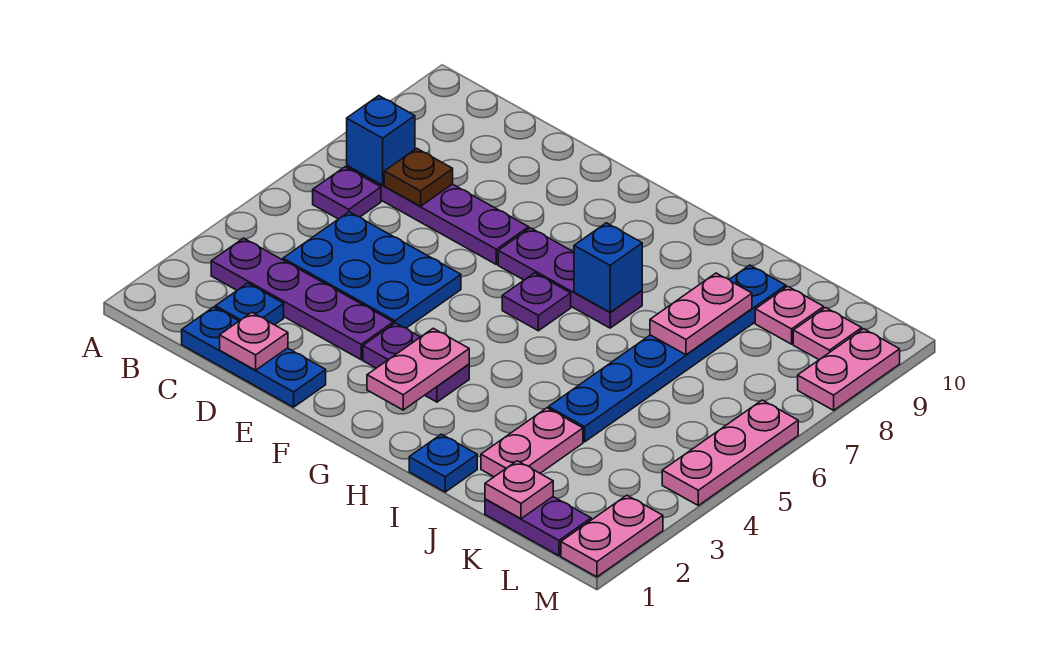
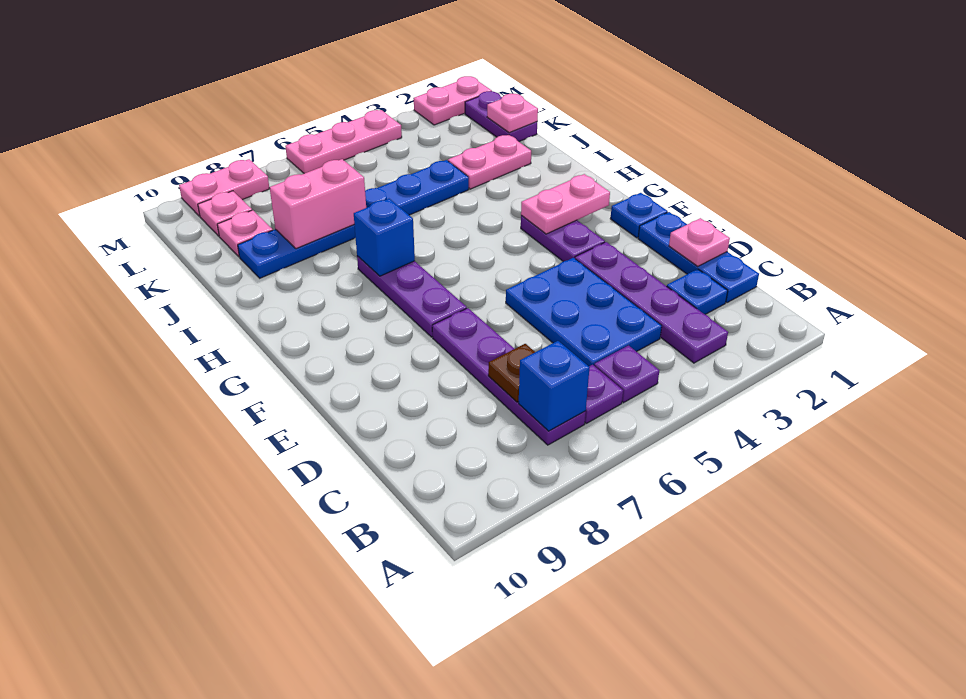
purple plate G6 level 1 -> purple plate B5 level 1
blue plate I1 level 1 -> blue plate F1 level 1
pink plate J7:J8 level 2 -> pink brick J7:J8 level 2

